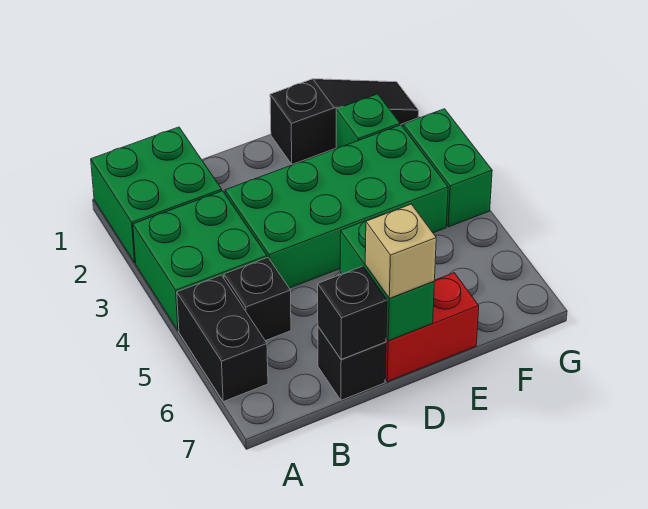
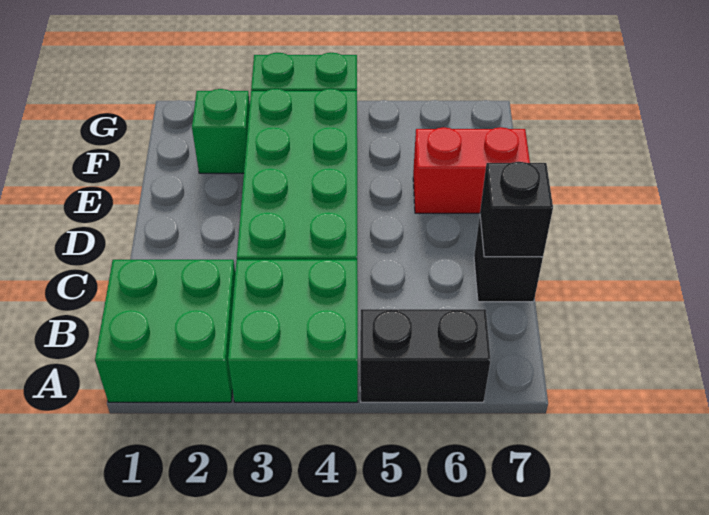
black brick B5 level 1 -> none
green brick D6:D7 level 2 -> none
red brick D7:E7 level 1 -> red brick E6:E7 level 1
tan brick D7 level 3 -> none
black slope E1:G1 level 1 top E -> none

